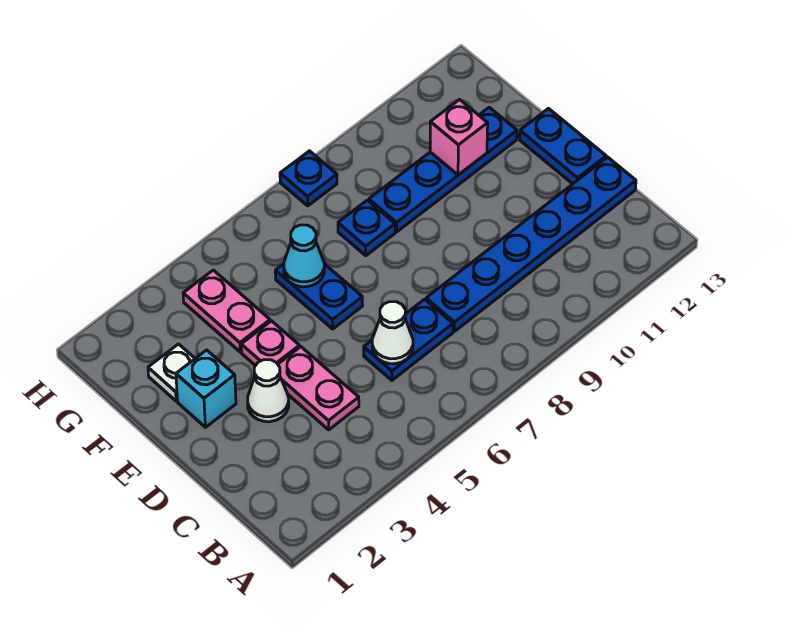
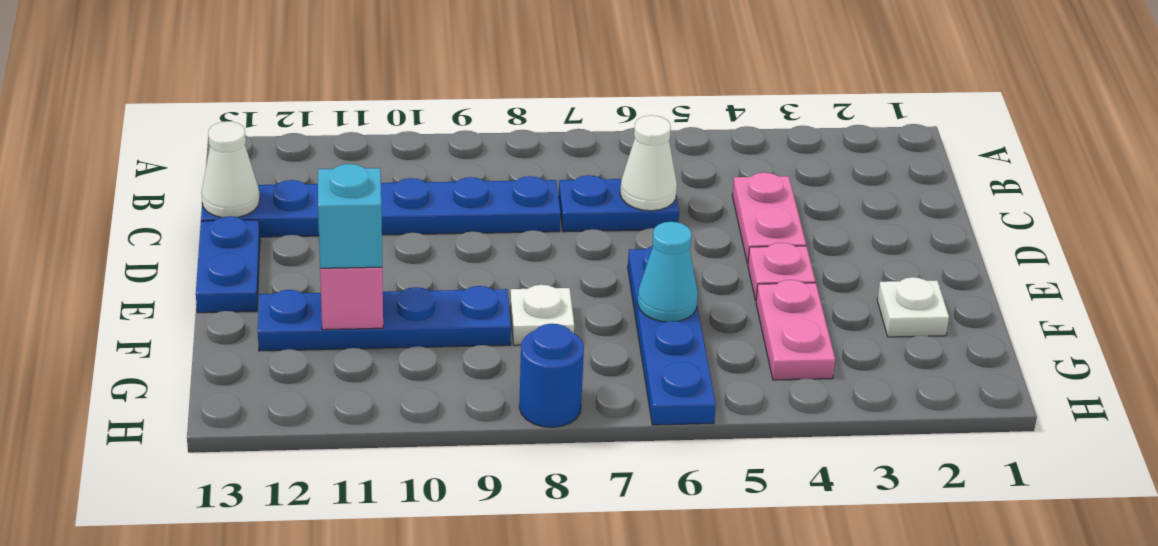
white cone D3 level 1 -> white cone C13 level 2
cyan brick E2 level 1 -> cyan brick F11 level 3
blue plate E6:F6 level 1 -> blue plate E6:H6 level 1
blue plate F8 level 1 -> white plate F8 level 1
blue plate H8 level 1 -> blue round brick H8 level 1

